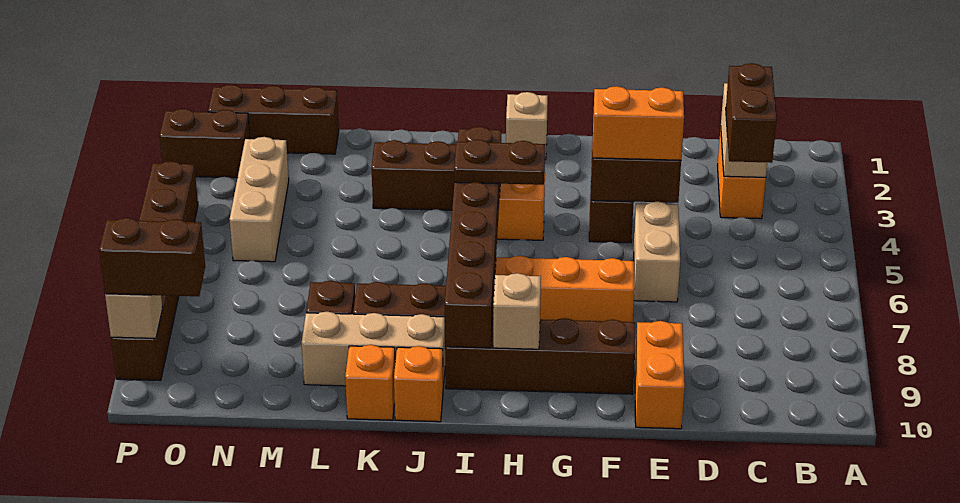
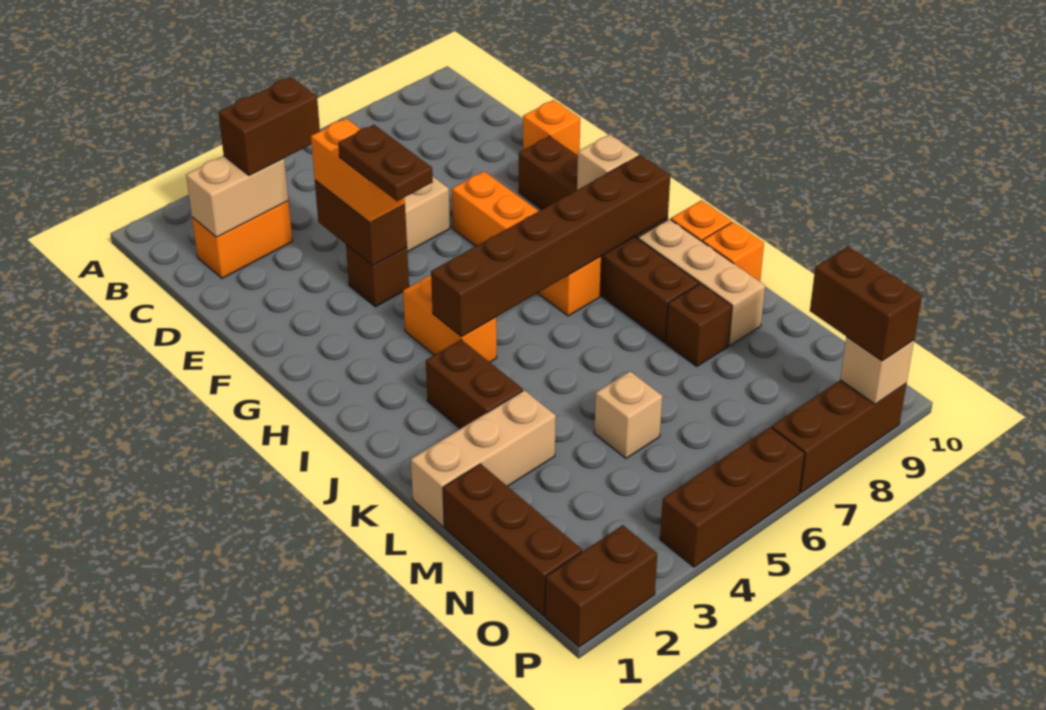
orange brick E9:E10 level 1 -> orange brick E10 level 1
tan brick H1 level 1 -> tan brick M5 level 1
brown plate H5:I5 level 3 -> brown plate F4:G4 level 4
tan brick N3:N5 level 1 -> tan brick L1:L3 level 1
brown brick O2:P2 level 1 -> brown brick P1:P2 level 1

